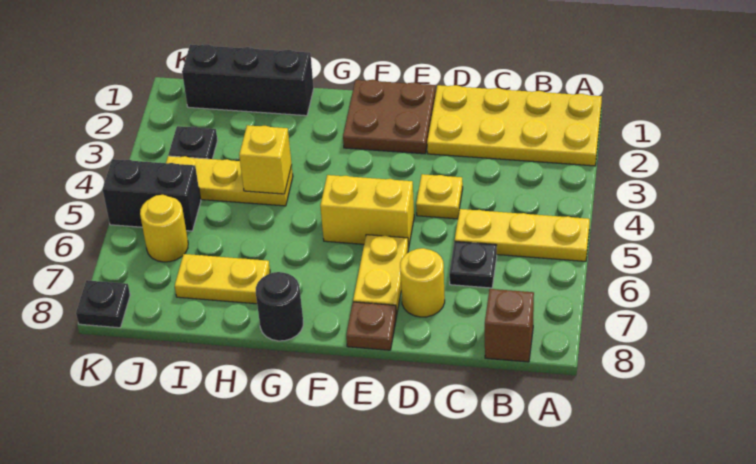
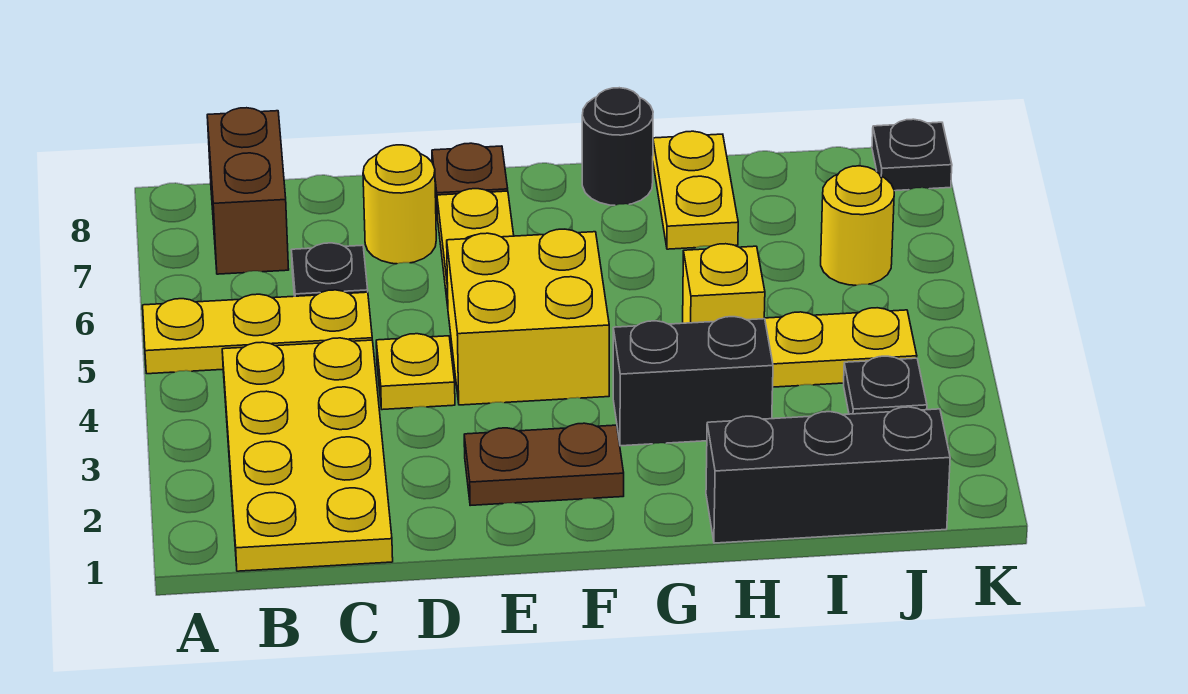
yellow plate A1:D2 level 1 -> yellow plate B1:C4 level 1
brown brick B8 level 1 -> brown brick B7:B8 level 1
brown plate E1:F2 level 1 -> brown plate E2:F2 level 1
yellow brick E5:F5 level 1 -> yellow brick E4:F5 level 1
yellow plate H7:I7 level 1 -> yellow plate H7:H8 level 1
black brick J5:K5 level 1 -> black brick G3:H3 level 1

